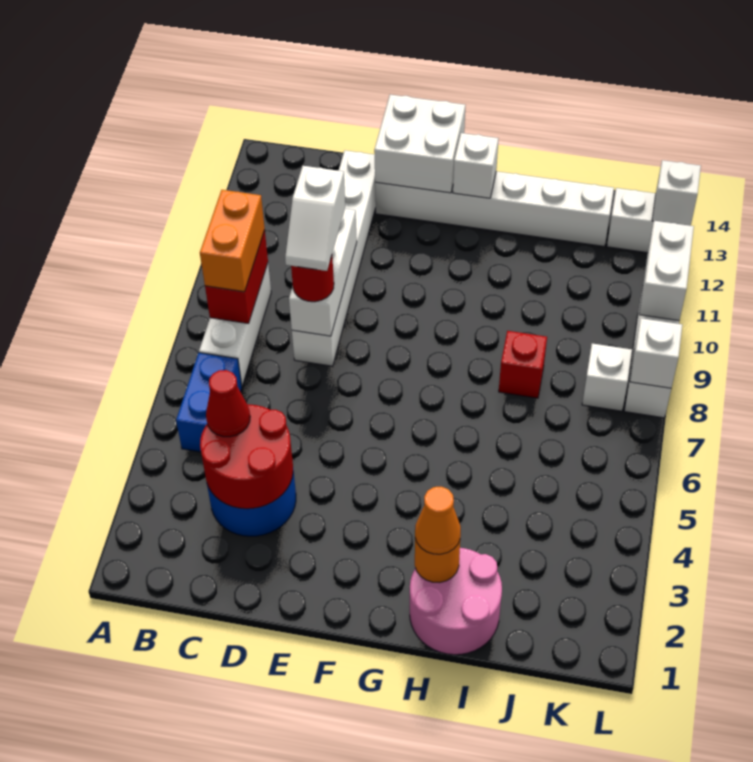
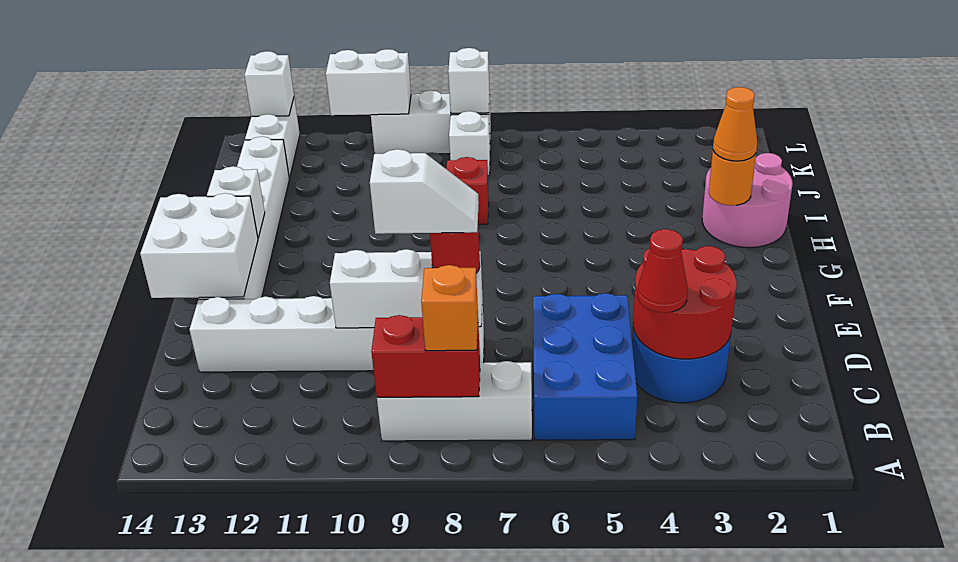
blue brick B5:B6 level 1 -> blue brick B5:D6 level 1
orange brick B8:B9 level 3 -> orange brick B8 level 3

